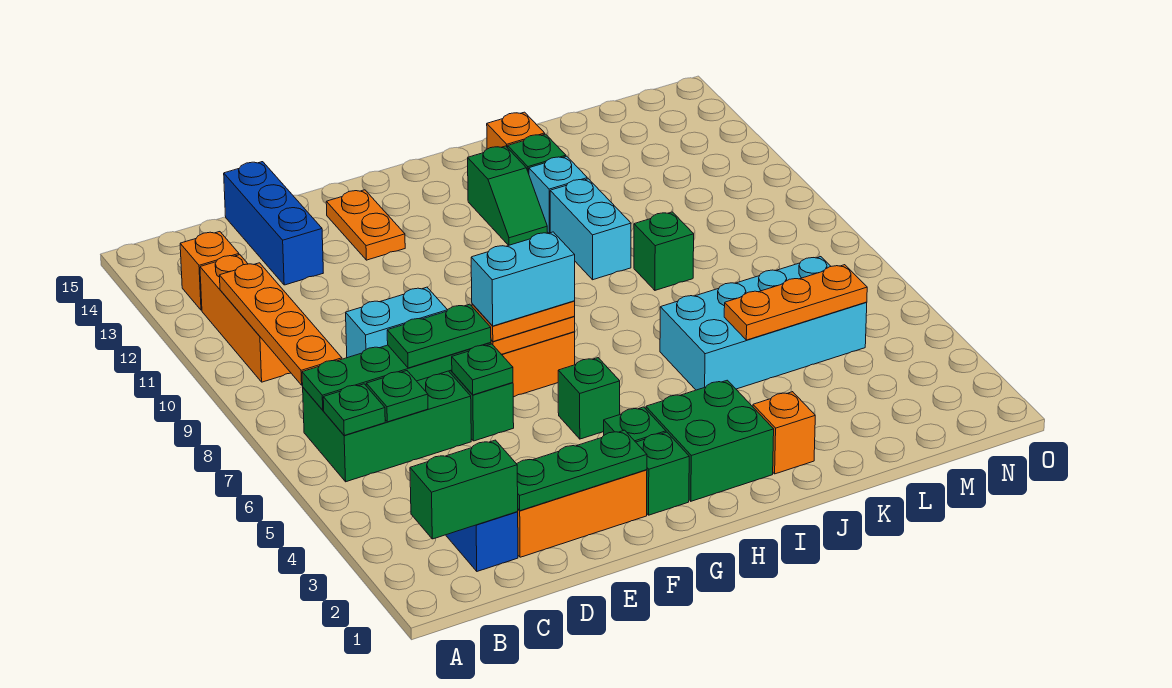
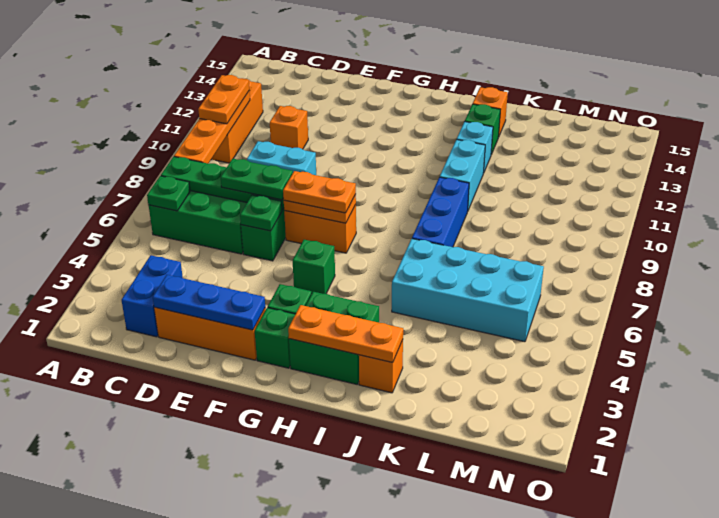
green brick B2:C2 level 2 -> none
orange brick B13 level 1 -> orange brick D11 level 1
green plate C6 level 2 -> none
green plate D2:F2 level 2 -> blue plate D2:F2 level 2
blue brick D13:D15 level 1 -> blue brick J7:J9 level 1
cyan brick F7:G7 level 4 -> none
orange plate F13:F14 level 1 -> orange plate B10:B11 level 3
green slope I12:I13 level 1 top 13 -> none
orange plate K5:M5 level 2 -> orange plate H2:J2 level 2
green brick K9 level 1 -> none

